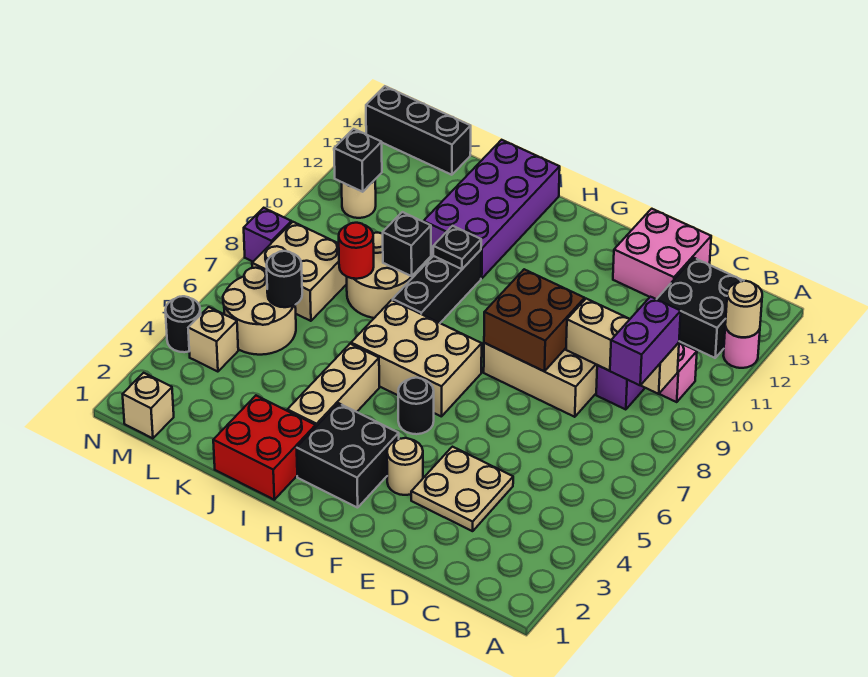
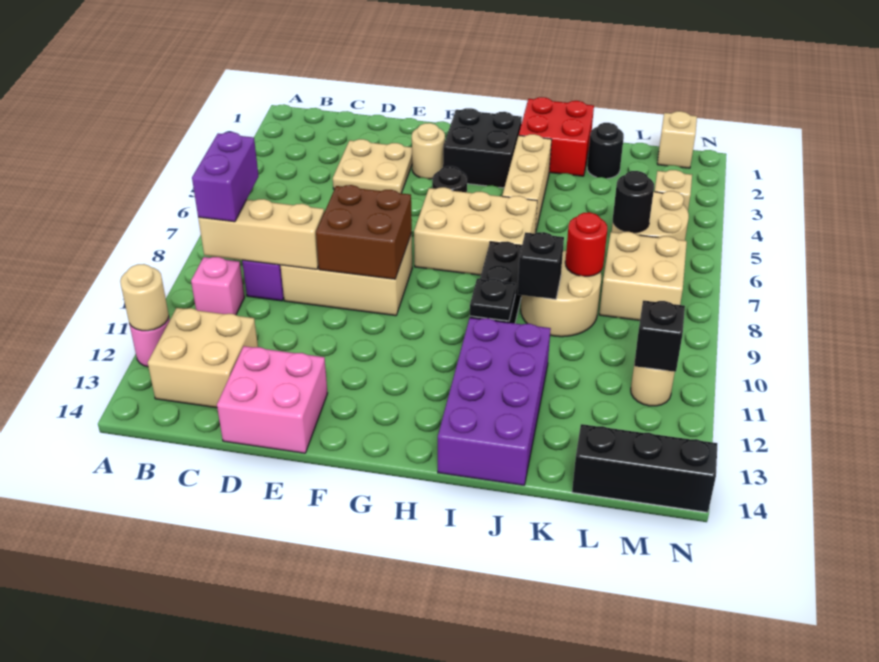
black brick B12:C13 level 1 -> tan brick B12:C13 level 1
black round brick N4 level 1 -> black round brick K2 level 1
purple brick N8 level 1 -> none

